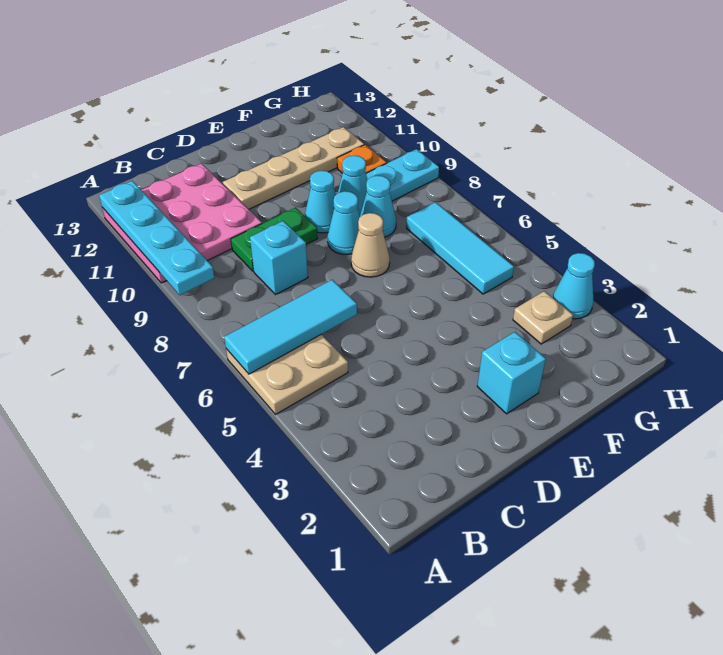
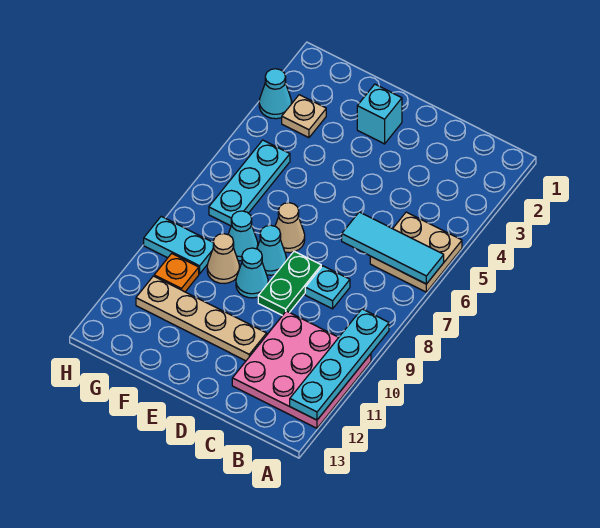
cyan brick C8 level 1 -> cyan plate C8 level 1
green plate C9:D9 level 1 -> green plate D8:D9 level 1
cyan cone F9 level 1 -> tan cone F9 level 1
cyan tile G5:G7 level 1 -> cyan plate G5:G7 level 1

